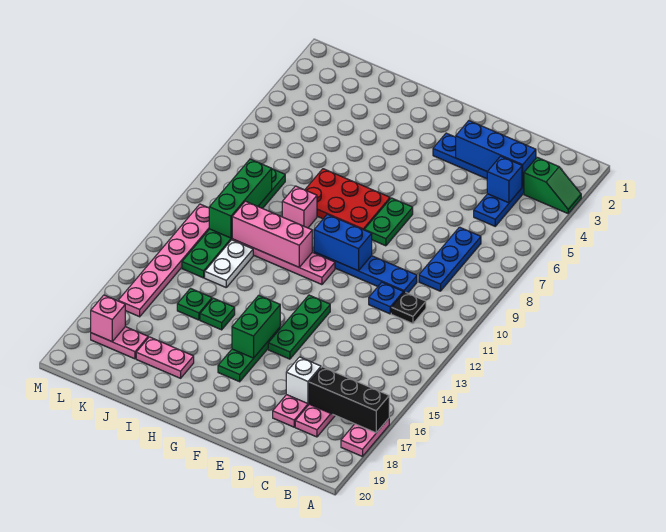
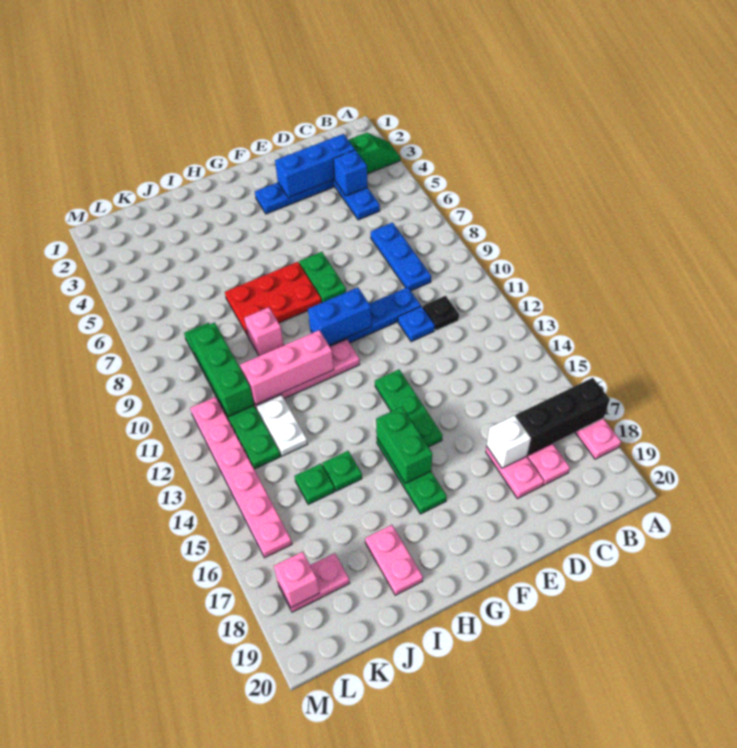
pink plate I18:J18 level 1 -> pink plate I18:I19 level 1

